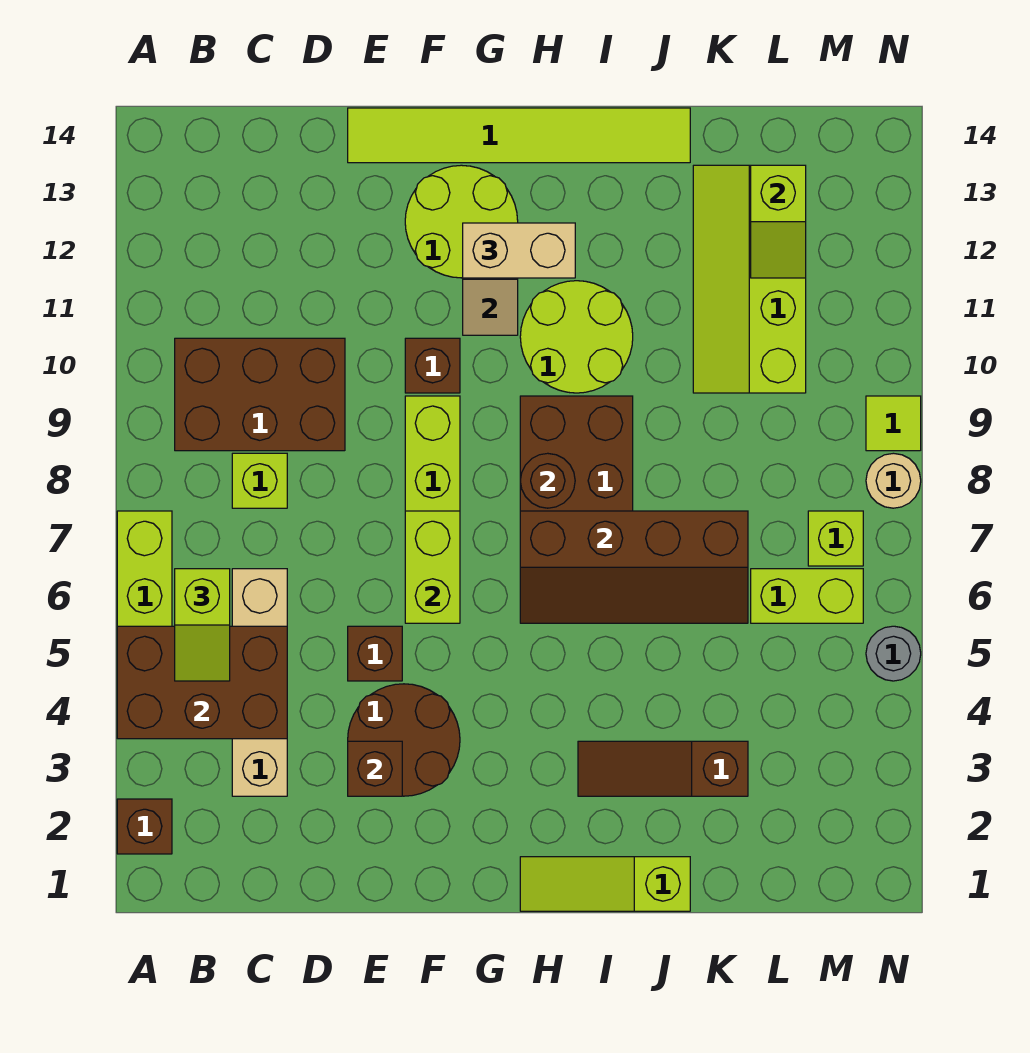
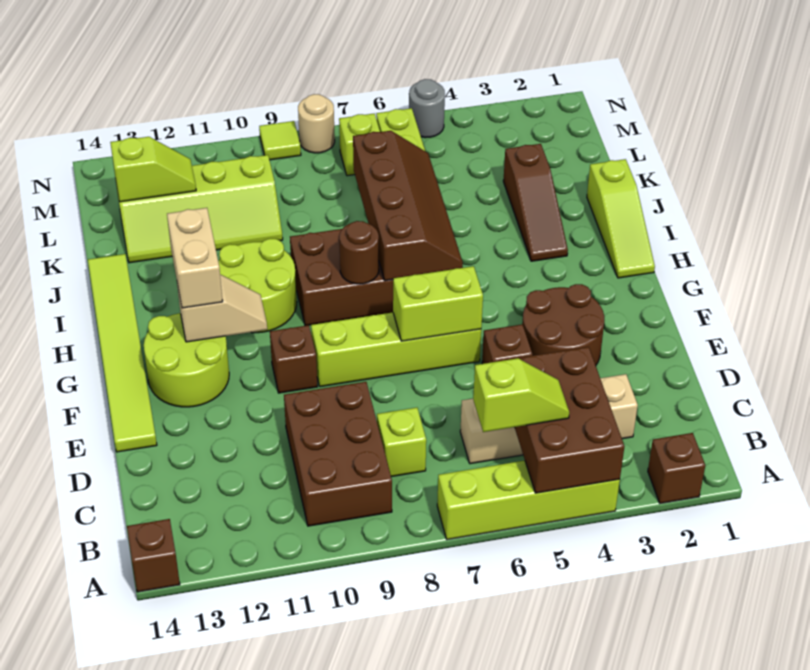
brown brick E3 level 2 -> brown brick A14 level 1

